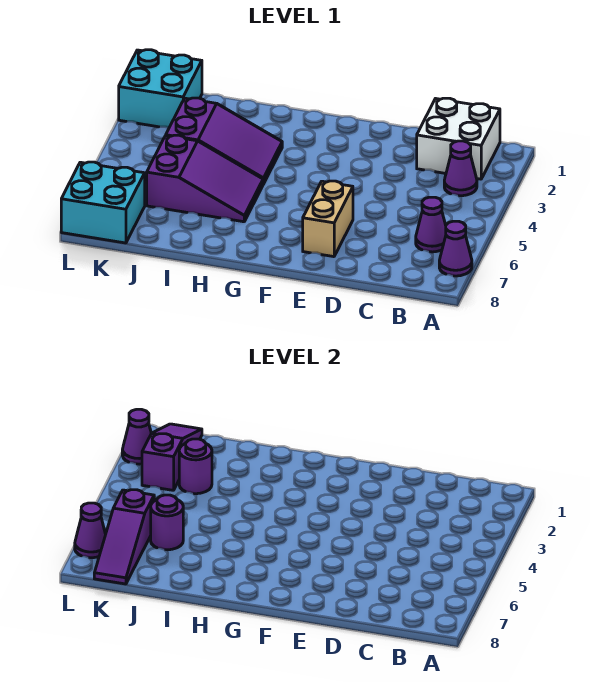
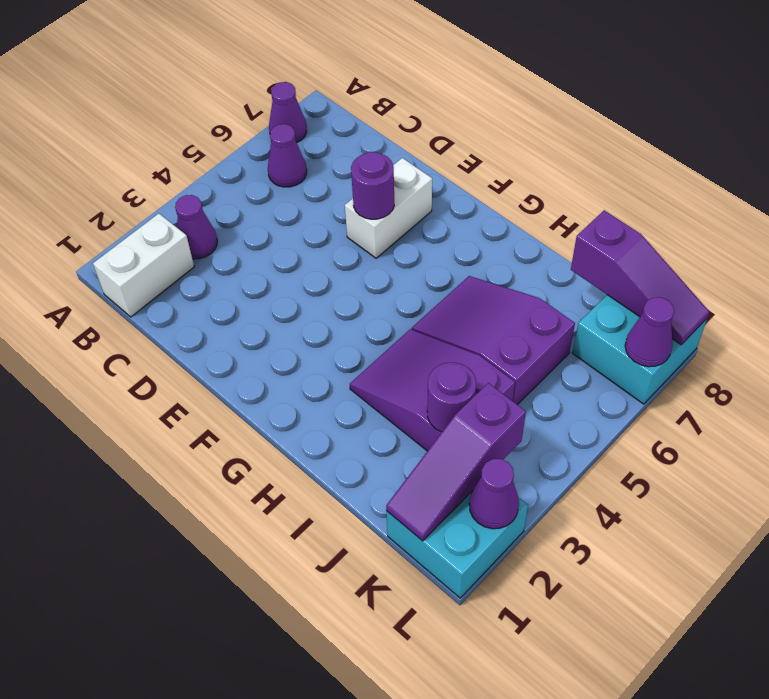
white brick B1:C2 level 1 -> white brick B1:B2 level 1
tan brick E6:E7 level 1 -> white brick E6:E7 level 1
purple round brick J6 level 2 -> purple round brick E6 level 2
purple slope K6:K8 level 2 top 6 -> purple slope J8:L8 level 2 top J

